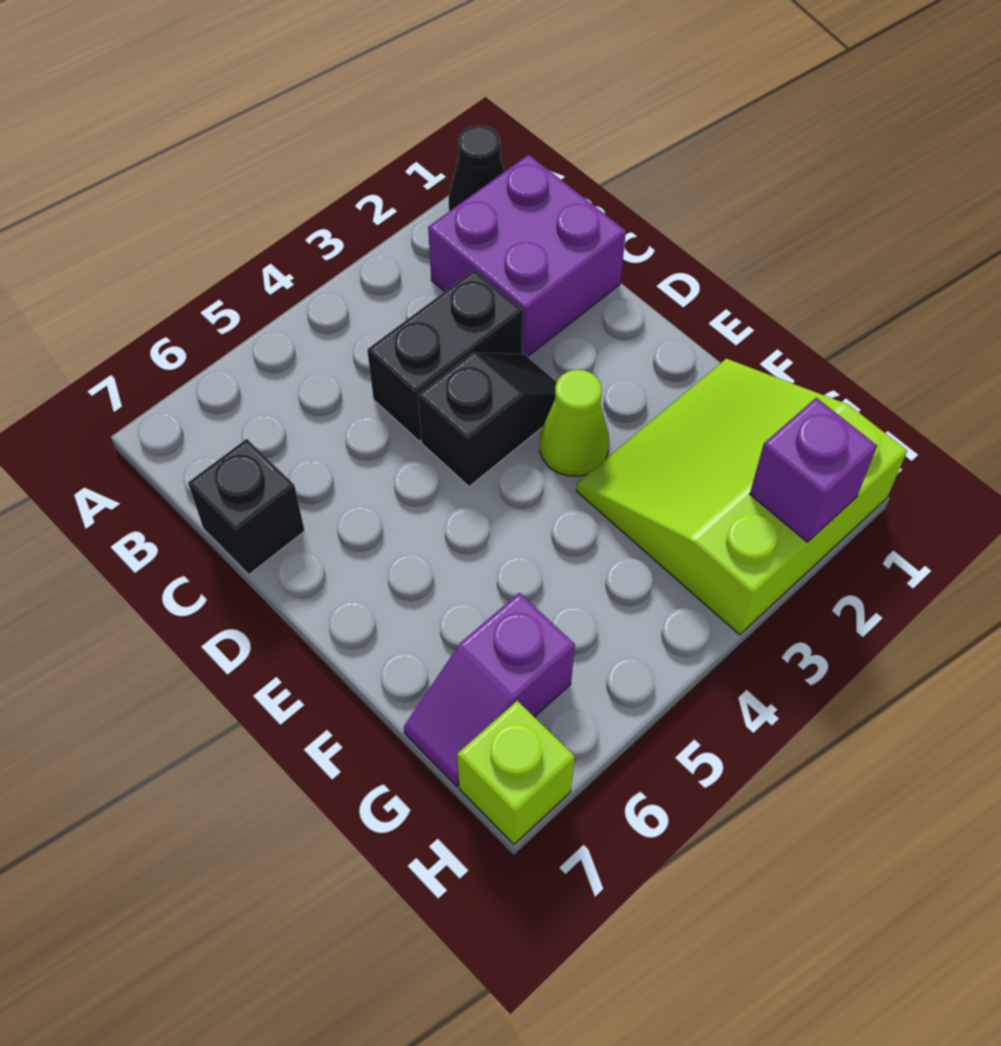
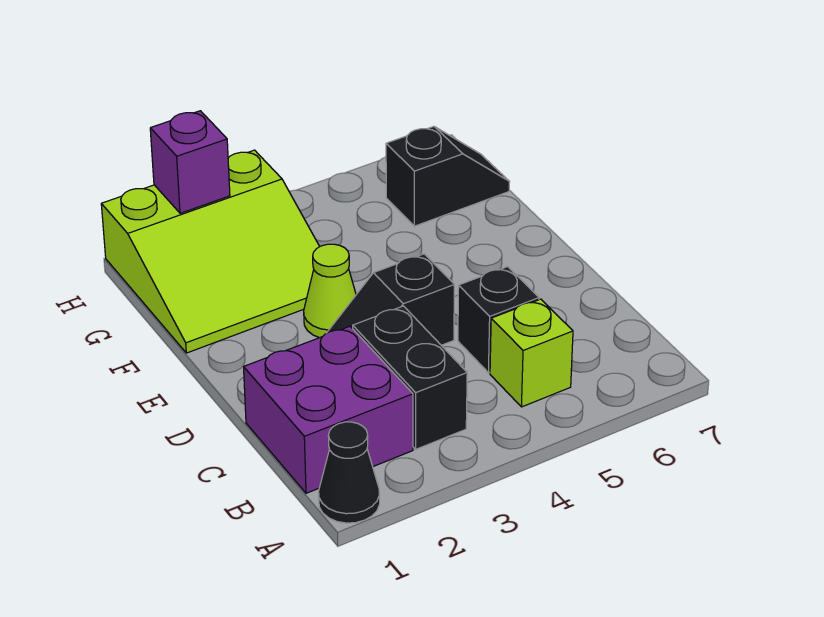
black brick C3:C4 level 1 -> black brick B3:C3 level 1
black brick C7 level 1 -> black brick C5 level 1
purple slope G6:G7 level 1 top 6 -> black slope G6:G7 level 1 top 6
lime brick H7 level 1 -> lime brick B5 level 1

